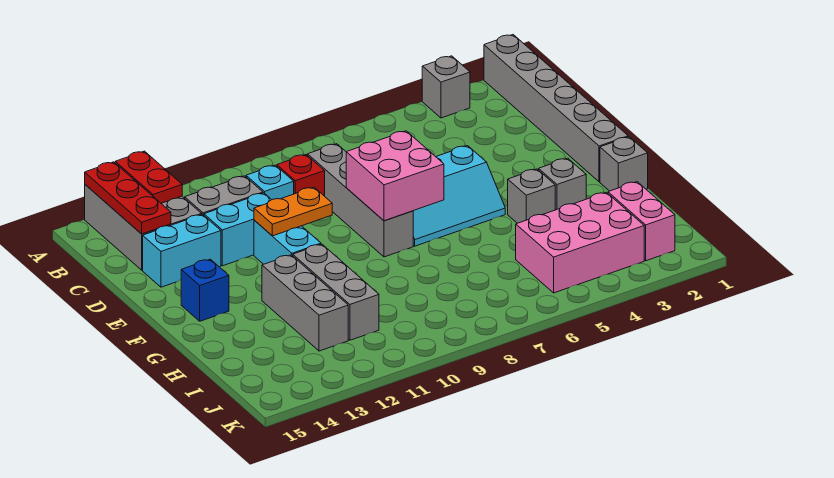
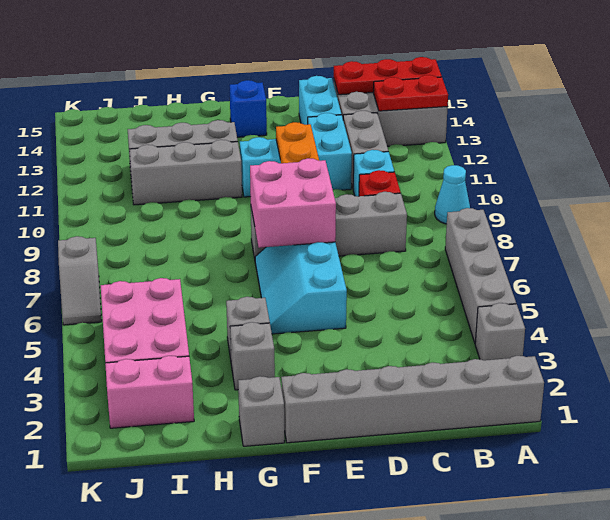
none -> grey brick A4:A7 level 1
none -> cyan cone A9 level 1
none -> grey slope K6:K7 level 1 top 7

